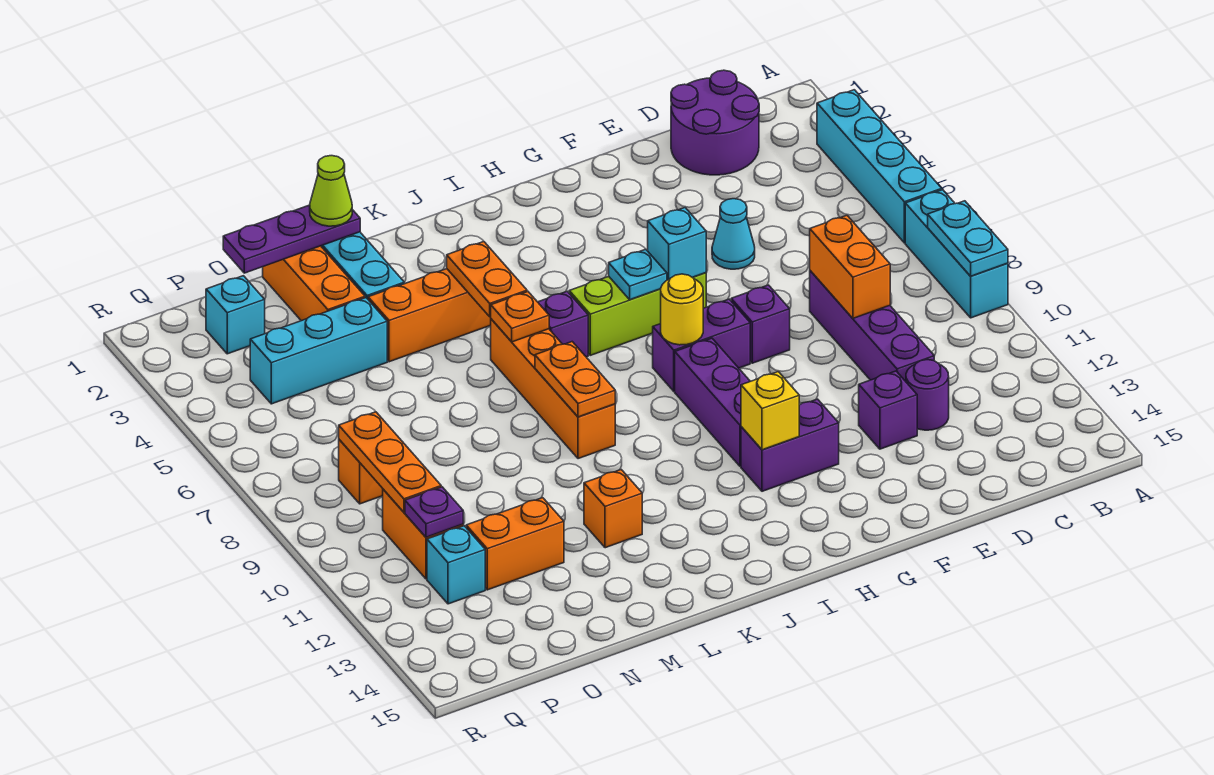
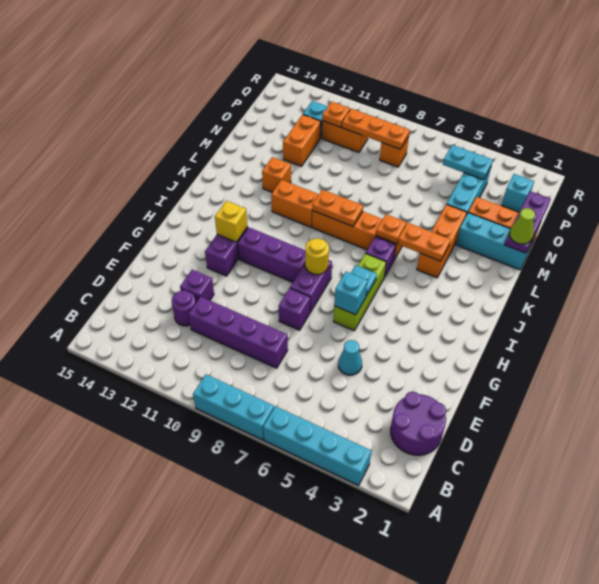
cyan plate A8:A9 level 2 -> cyan plate P4:P5 level 2
orange brick D8:D9 level 2 -> orange brick K10:K11 level 1
purple plate P11 level 2 -> orange plate P11 level 2

